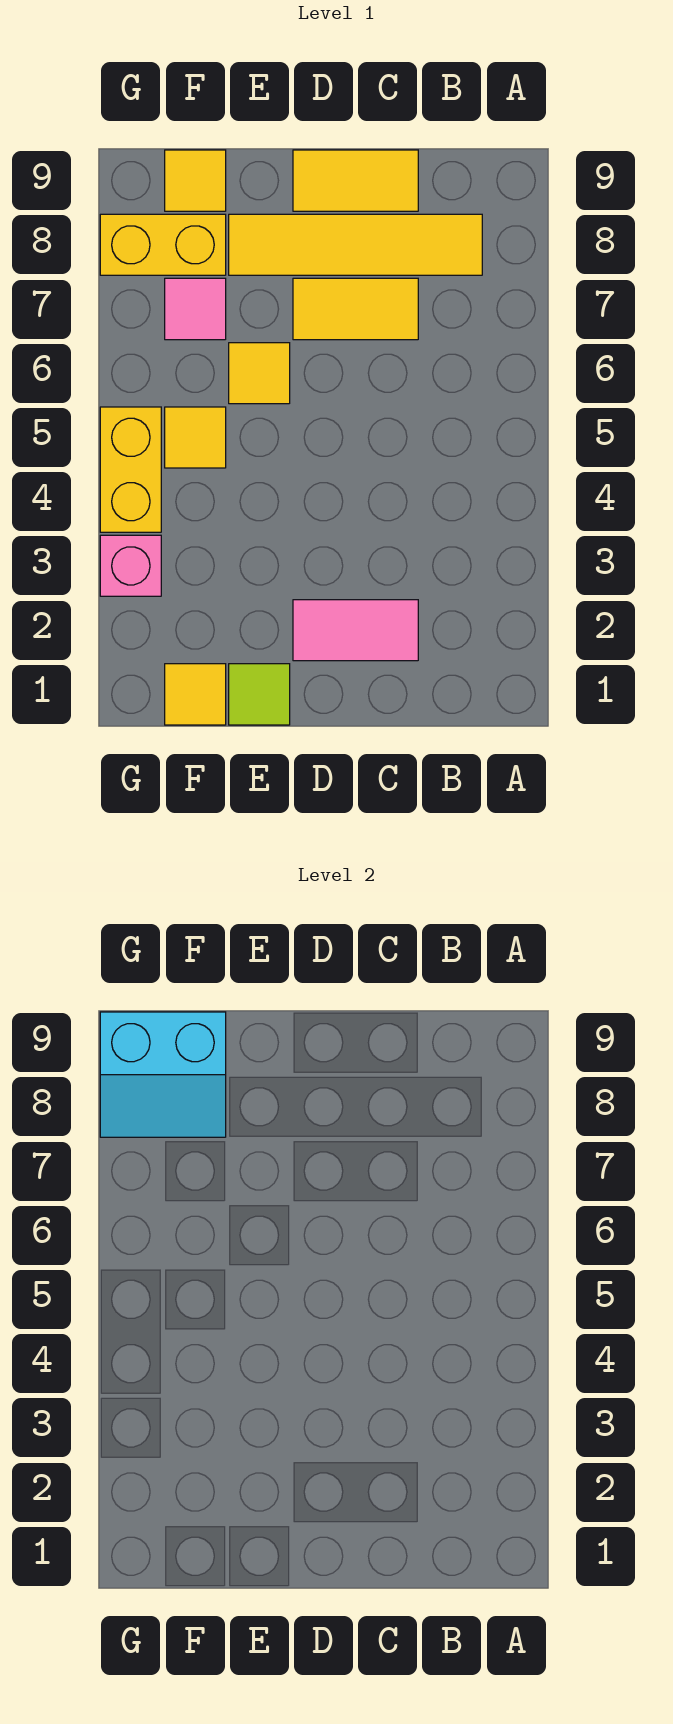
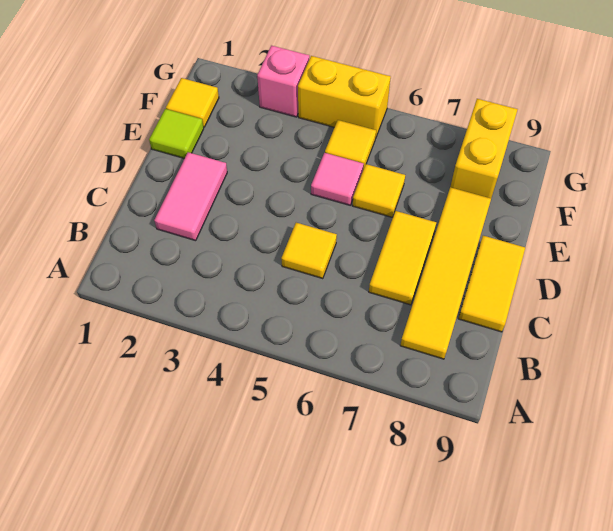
pink tile F7 level 1 -> pink tile E5 level 1
cyan slope F8:G9 level 2 top 9 -> none
yellow tile F9 level 1 -> yellow tile C5 level 1

